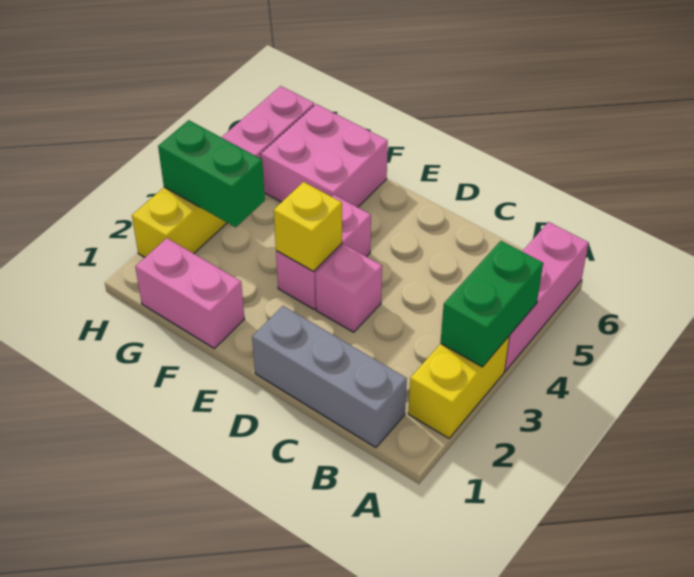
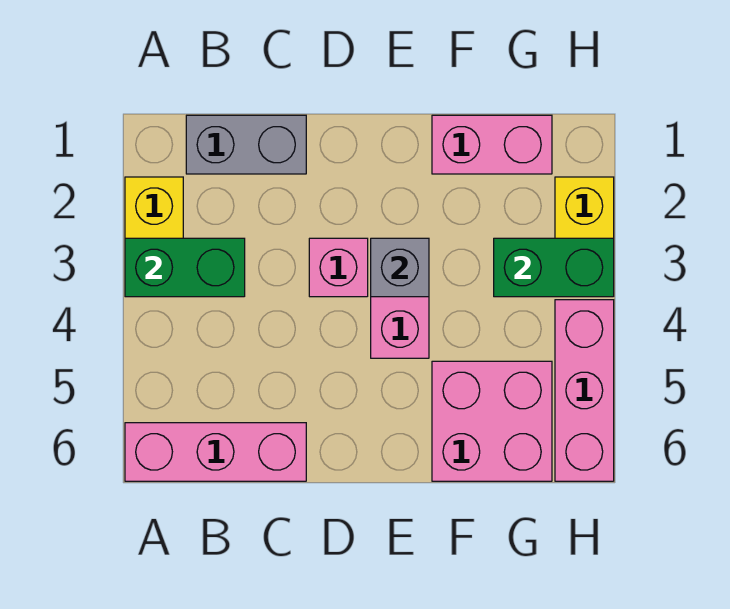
green brick A3:A4 level 2 -> green brick A3:B3 level 2
pink brick A4:A6 level 1 -> pink brick A6:C6 level 1
grey brick B1:D1 level 1 -> grey brick B1:C1 level 1
yellow brick E3 level 2 -> grey brick E3 level 2

